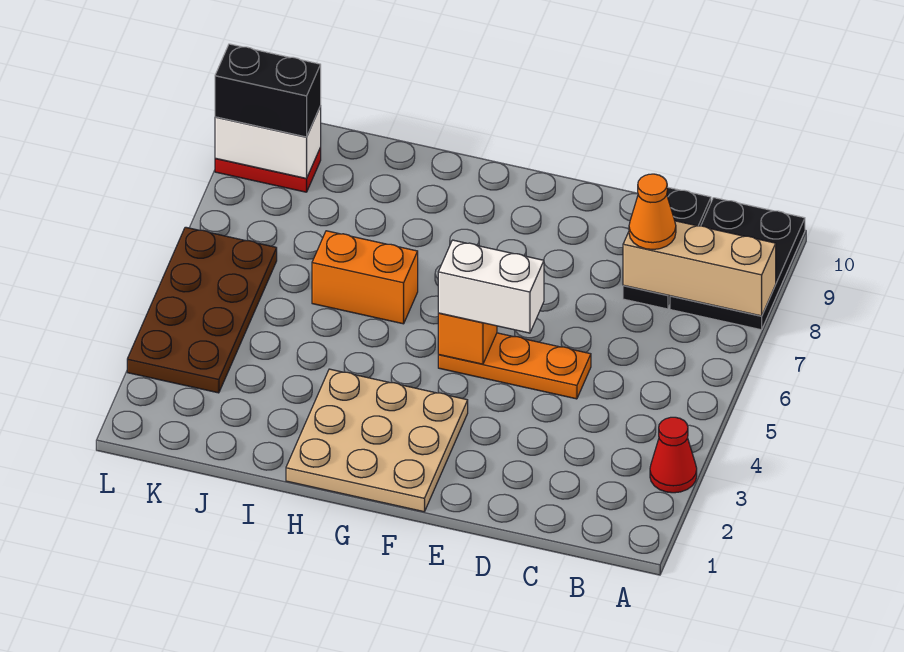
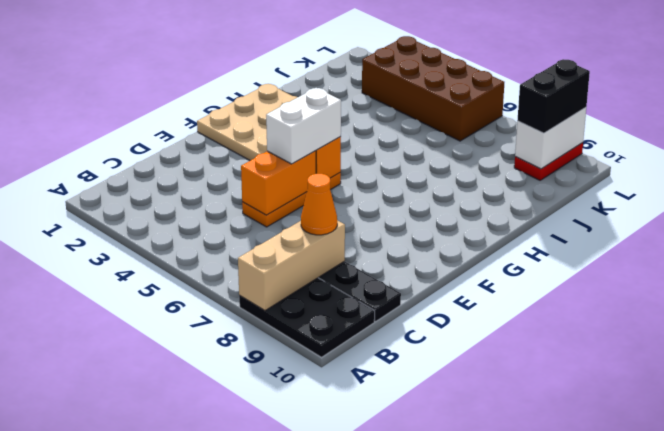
red cone A3 level 1 -> none
orange brick H6:I6 level 1 -> orange brick D5:E5 level 2
brown plate K3:L6 level 1 -> brown brick K3:L6 level 1

